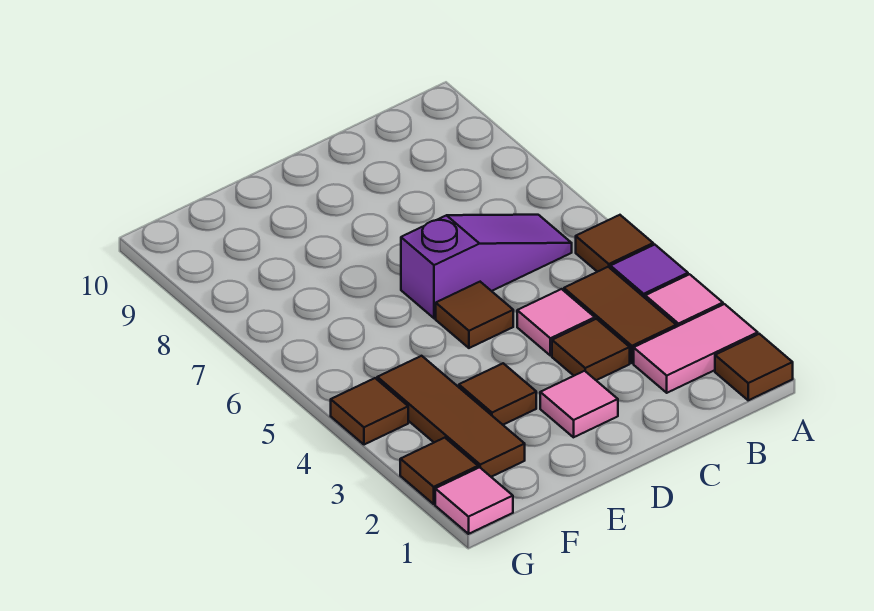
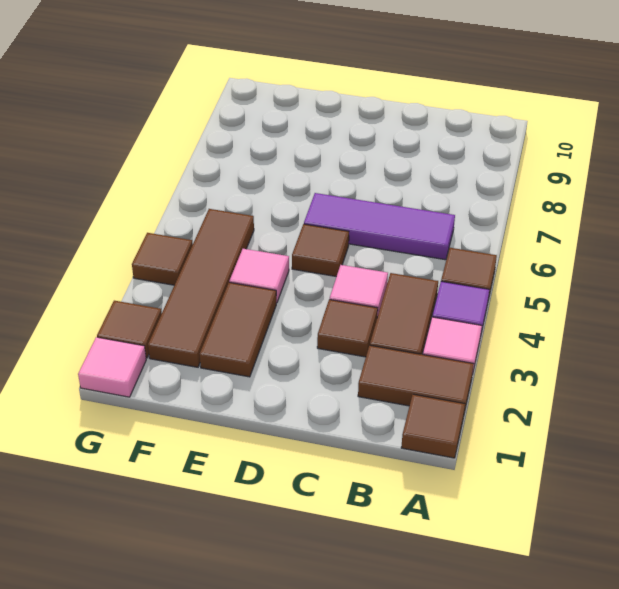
pink tile A2:B2 level 1 -> brown tile A2:B2 level 1
purple slope B6:D6 level 1 top D -> purple tile B6:D6 level 1
pink tile D2 level 1 -> pink tile E4 level 1
brown tile E3 level 1 -> brown tile E2:E3 level 1
brown tile F2:F4 level 1 -> brown tile F2:F5 level 1

